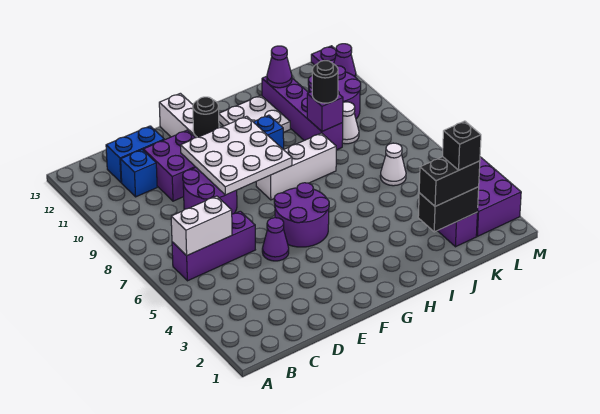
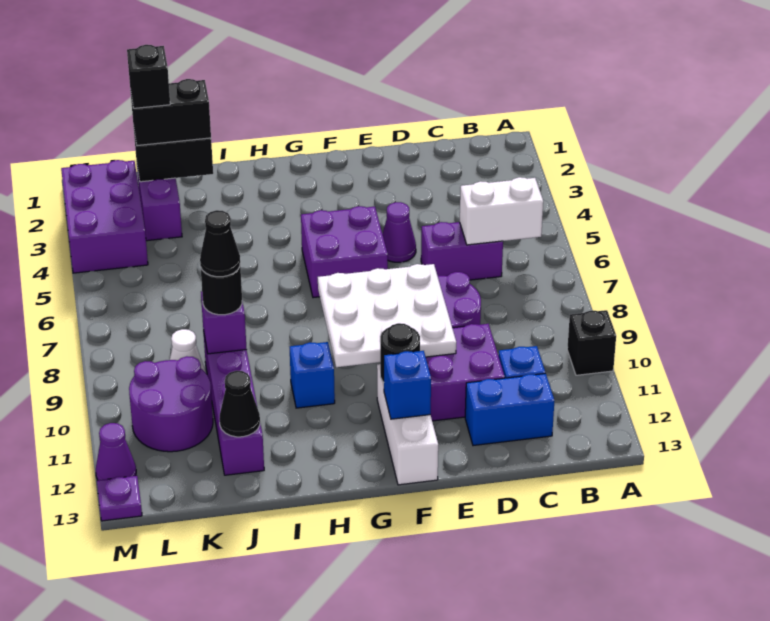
none -> black brick A10 level 1
purple brick B6:D6 level 1 -> purple brick C6:D6 level 1
purple round brick F5:G6 level 1 -> purple brick F5:G6 level 1
none -> blue brick F12 level 2
white brick G8:I8 level 1 -> none
white plate H11:I12 level 1 -> none
none -> black cone J9 level 4
purple cone J12 level 2 -> black cone J12 level 2
white cone K6 level 1 -> none

